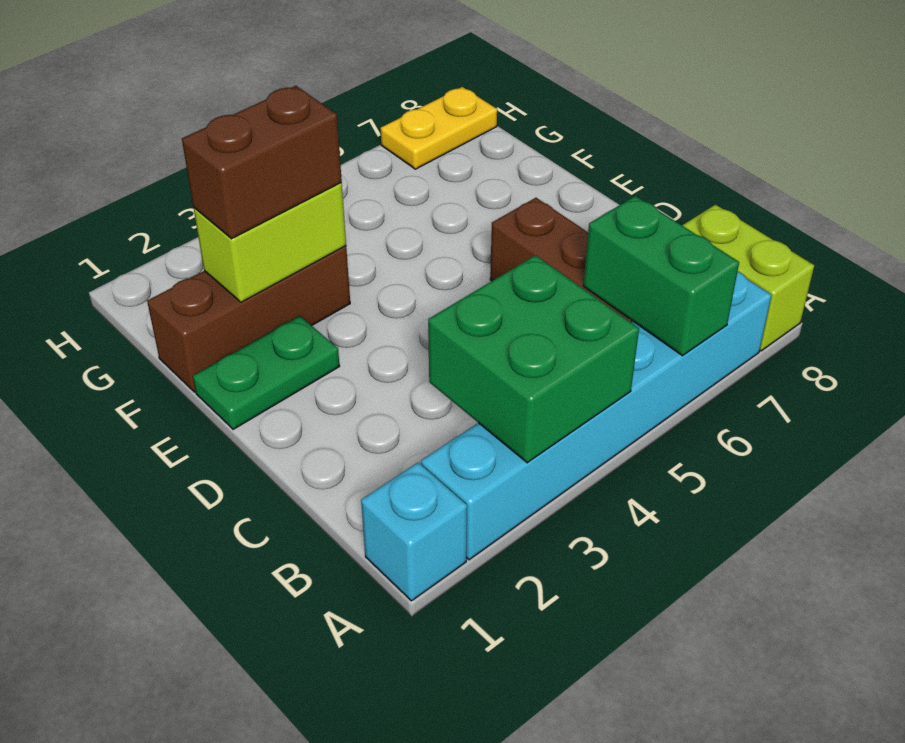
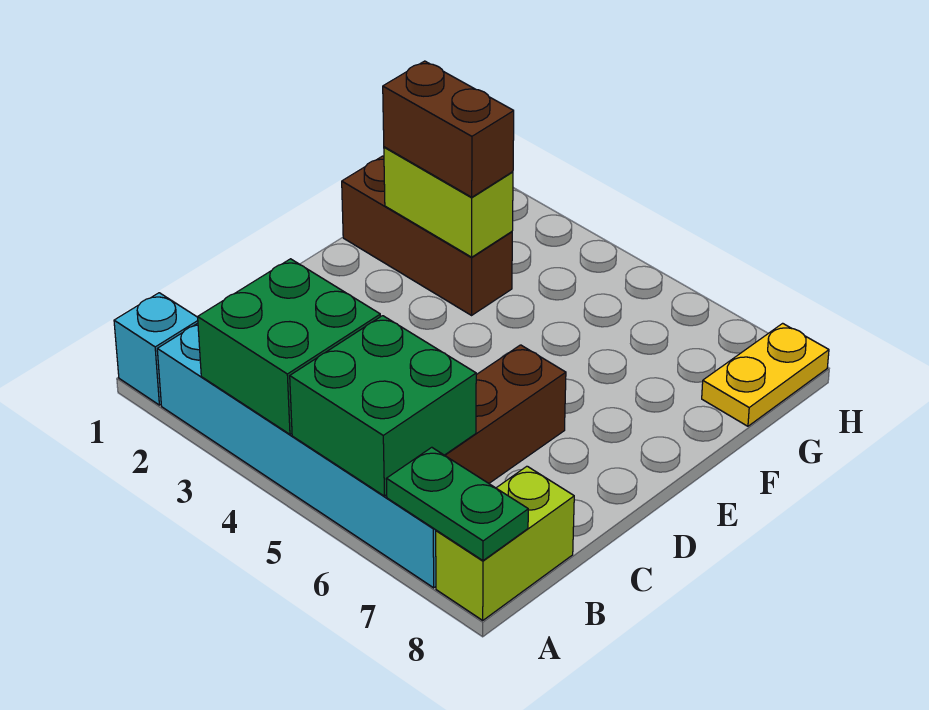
green brick A6:B6 level 2 -> green brick A5:B6 level 2
green plate E1:E2 level 1 -> green plate A7:A8 level 2
yellow plate H7:H8 level 1 -> yellow plate G8:H8 level 1

